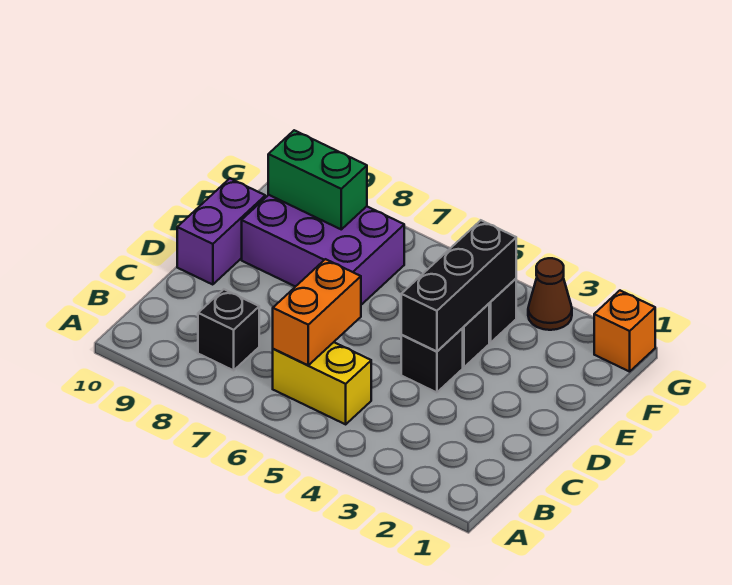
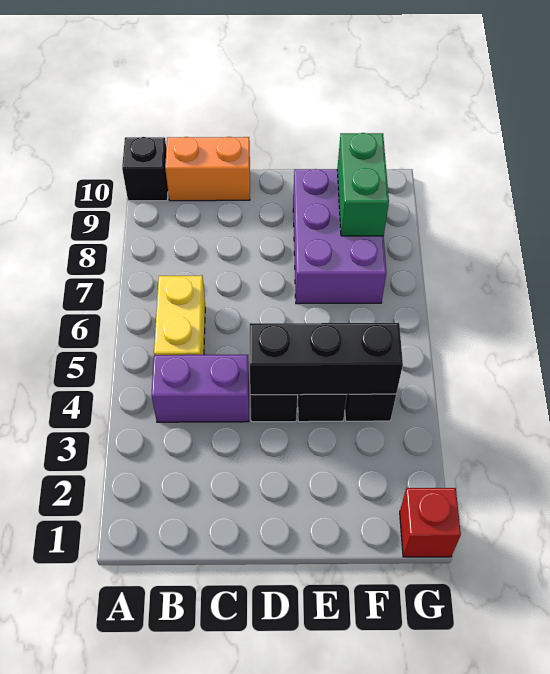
orange brick B6:C6 level 2 -> orange brick B10:C10 level 1
black brick B8 level 1 -> black brick A10 level 1
purple brick D10:E10 level 1 -> purple brick B4:C4 level 1
orange brick G1 level 1 -> red brick G1 level 1
brown cone G3 level 1 -> none

